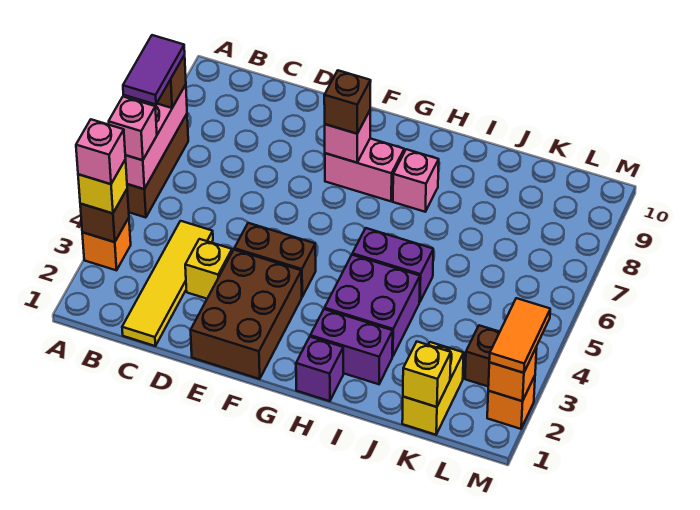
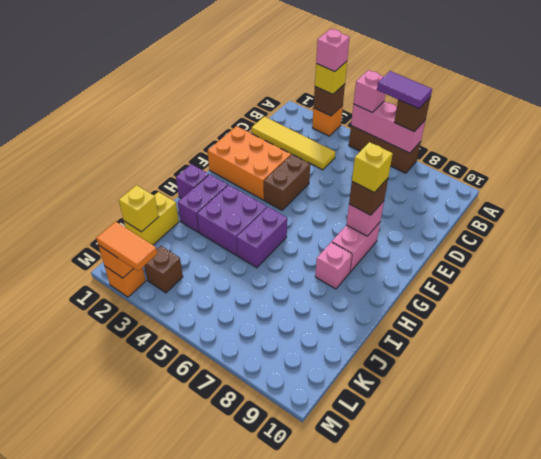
yellow brick D3 level 1 -> yellow brick F8 level 4
brown brick E1:F3 level 1 -> orange brick E1:F3 level 1
yellow brick K1:K2 level 1 -> yellow brick J1:K1 level 1

